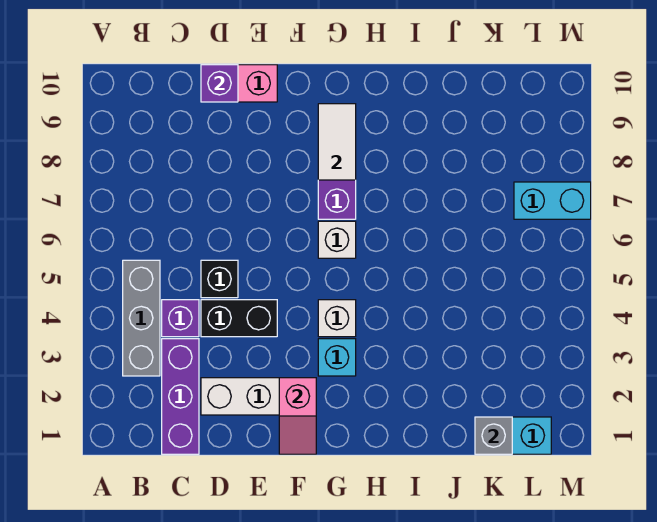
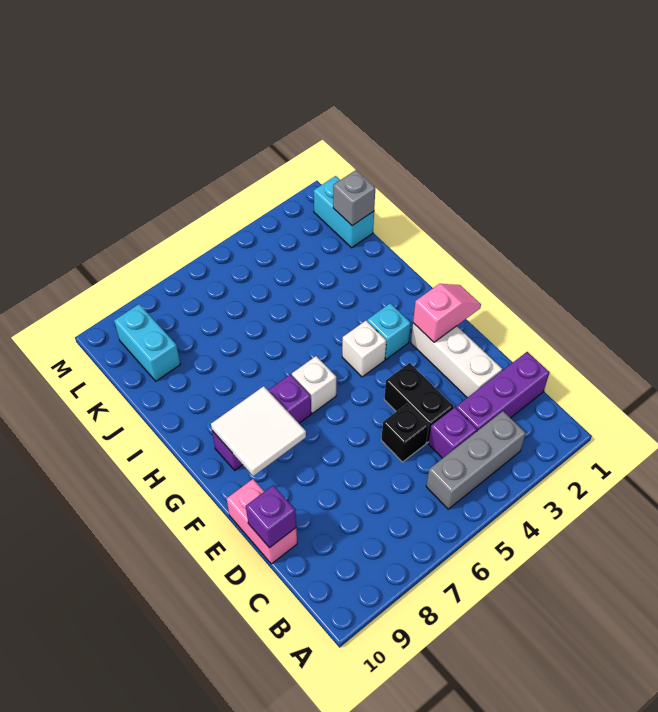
white tile G8:G9 level 2 -> white tile F8:G9 level 2
cyan brick L7:M7 level 1 -> cyan brick K9:L9 level 1

